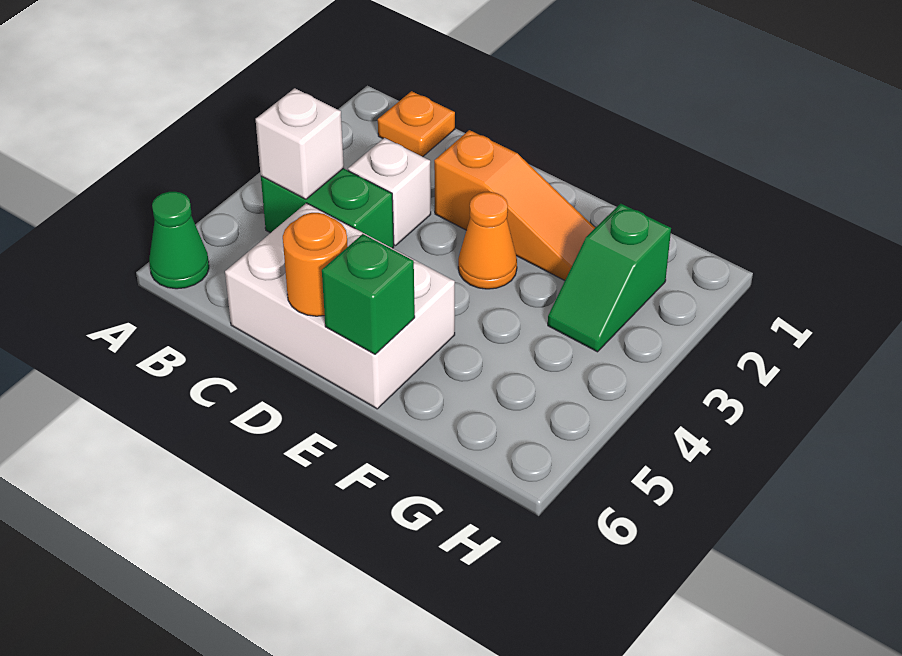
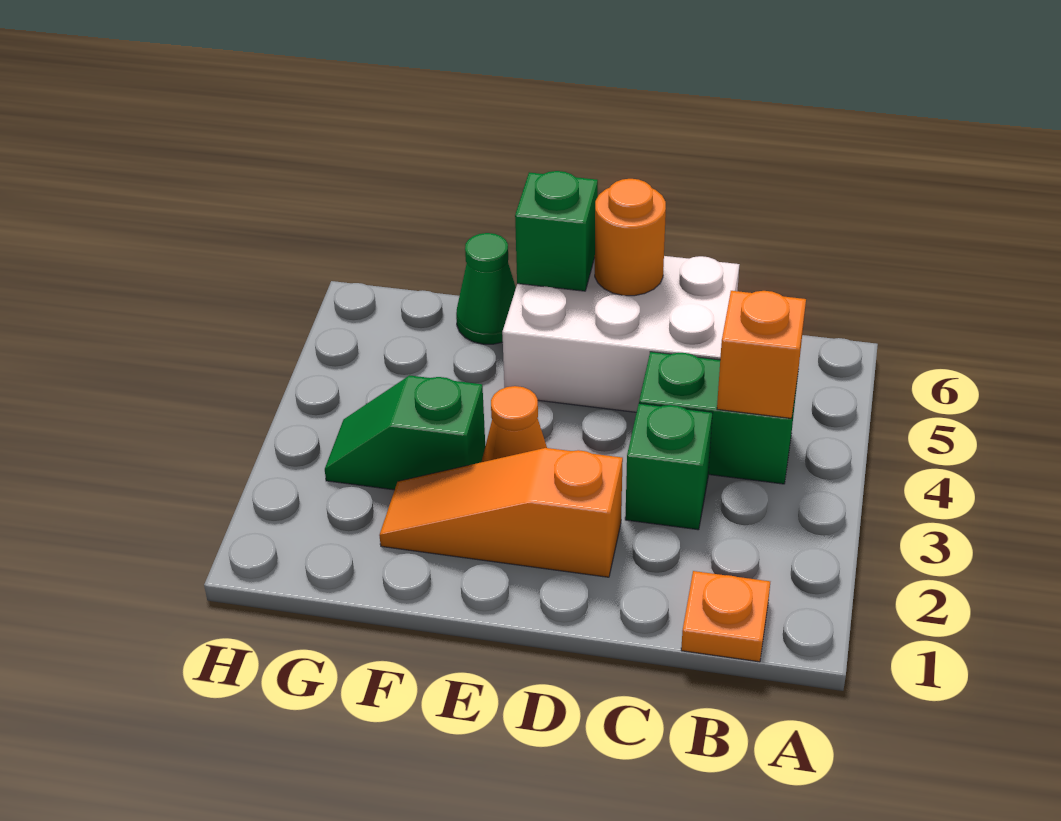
green cone A6 level 1 -> green cone F6 level 1
white brick B4 level 2 -> orange brick B4 level 2
white brick C3 level 1 -> green brick C3 level 1
green slope G2:G3 level 1 top 2 -> green slope F3:G3 level 1 top F

